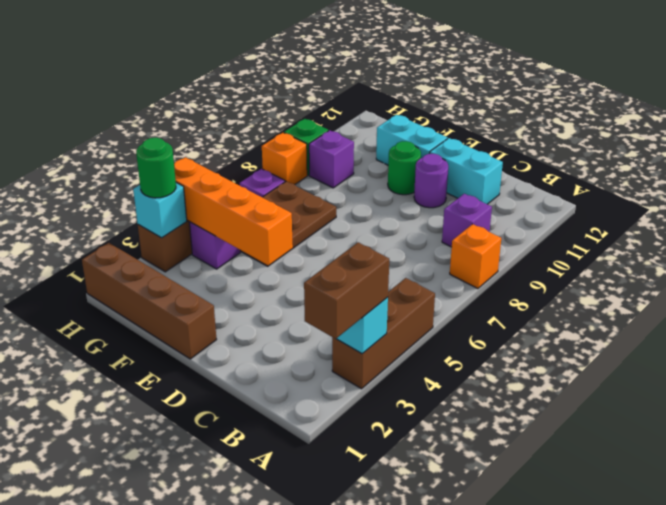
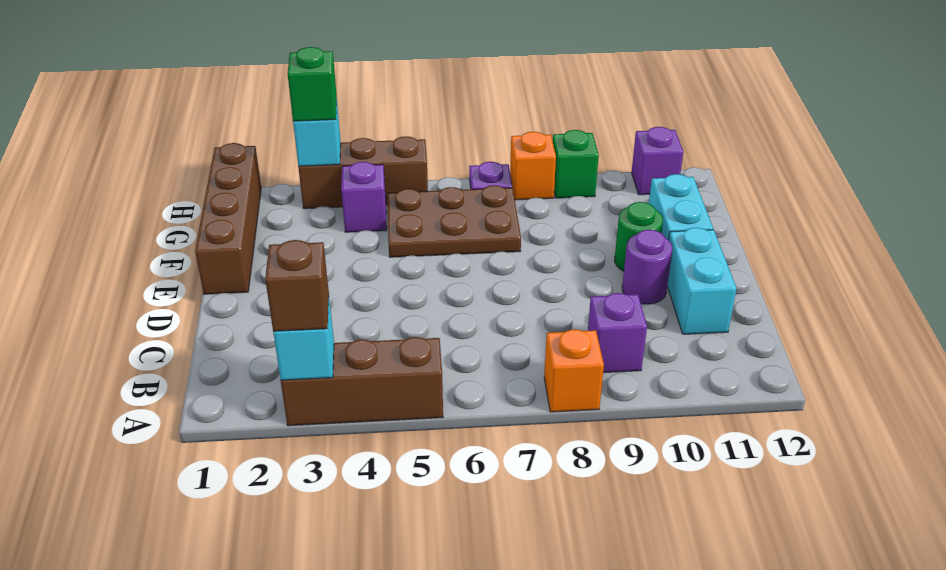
brown brick A2:A3 level 3 -> brown brick A3 level 3
orange brick E4:H4 level 2 -> none
purple brick G9 level 1 -> purple brick H11 level 1
green round brick H3 level 3 -> green brick H3 level 3

